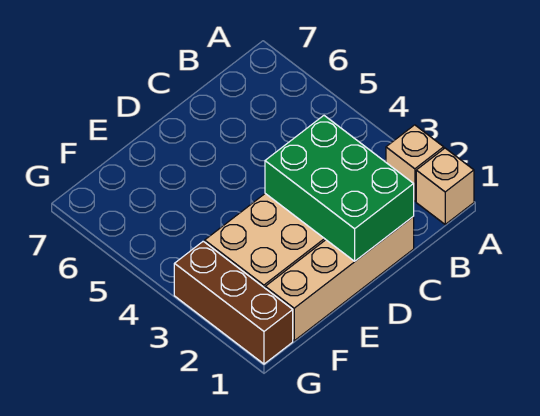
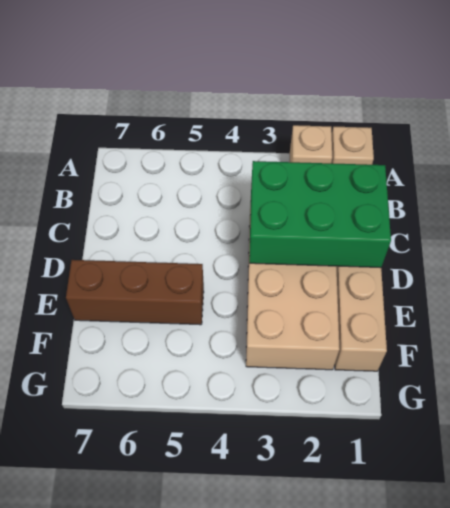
brown brick G1:G3 level 1 -> brown brick E5:E7 level 1

